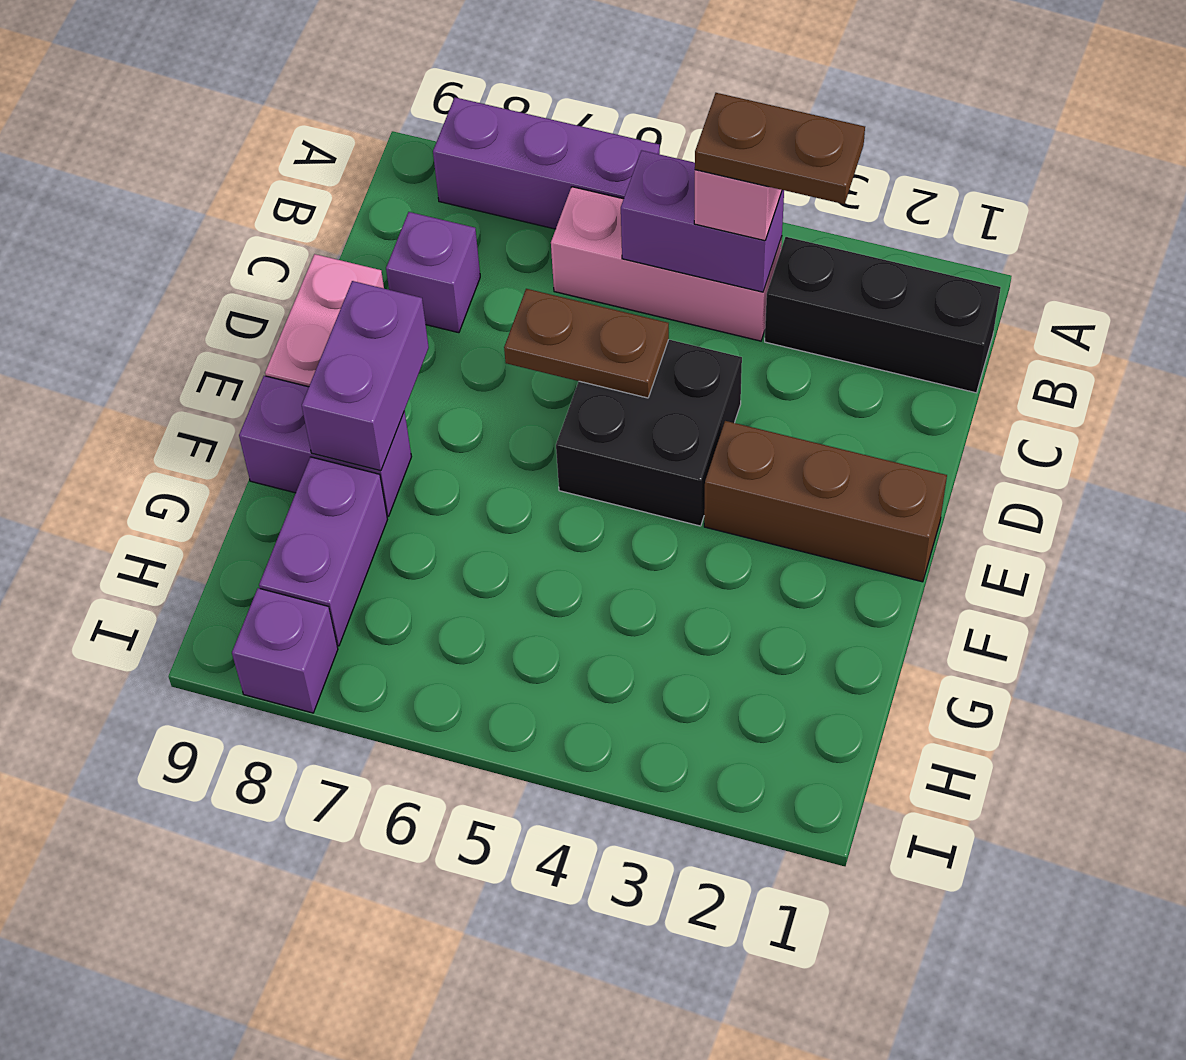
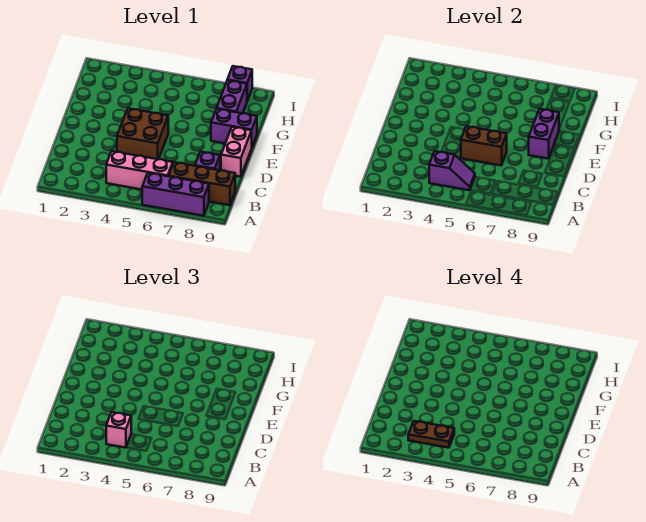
black brick B1:B3 level 1 -> none
purple brick B4:B5 level 2 -> purple slope B4:B5 level 2 top 4
black brick D4:E5 level 1 -> brown brick D4:E5 level 1
brown plate D5:D6 level 2 -> brown brick D5:D6 level 2
brown brick E1:E3 level 1 -> brown brick B7:B9 level 1

